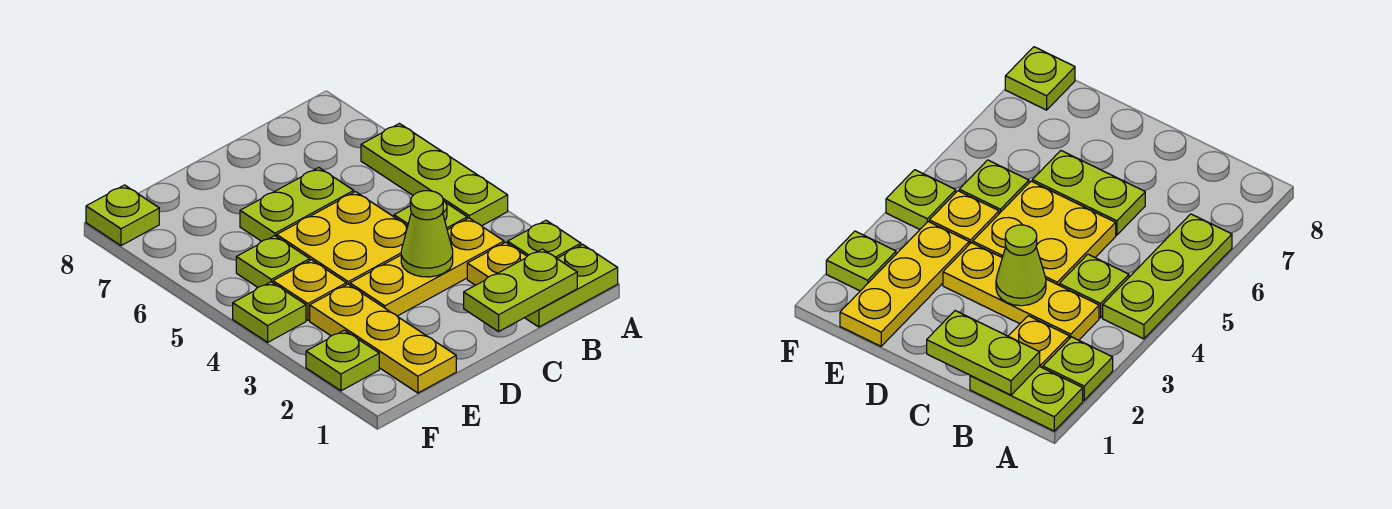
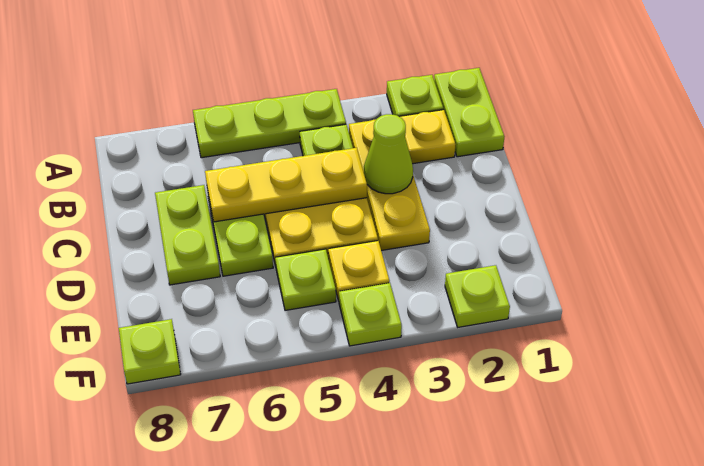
lime plate B1:C1 level 2 -> lime plate C7:D7 level 1
yellow plate E1:E3 level 1 -> yellow plate C4:C6 level 2

